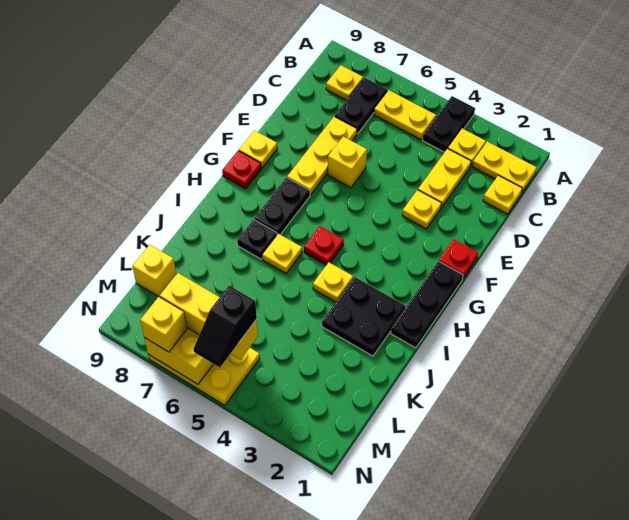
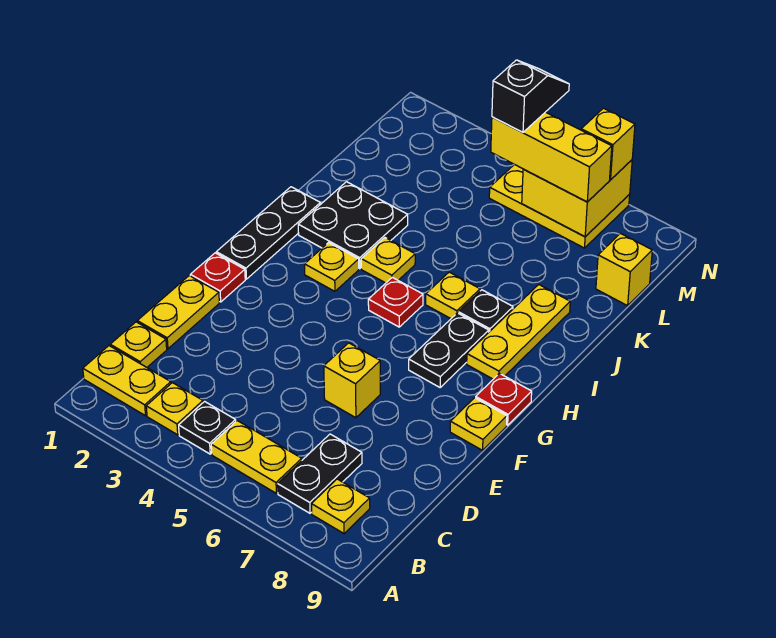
black plate A4:B4 level 1 -> black plate B4 level 1
yellow plate C3:D3 level 1 -> yellow plate D1:E1 level 1
yellow plate D7:F7 level 1 -> yellow plate H8:J8 level 1
yellow plate E3 level 1 -> yellow plate H3 level 1

